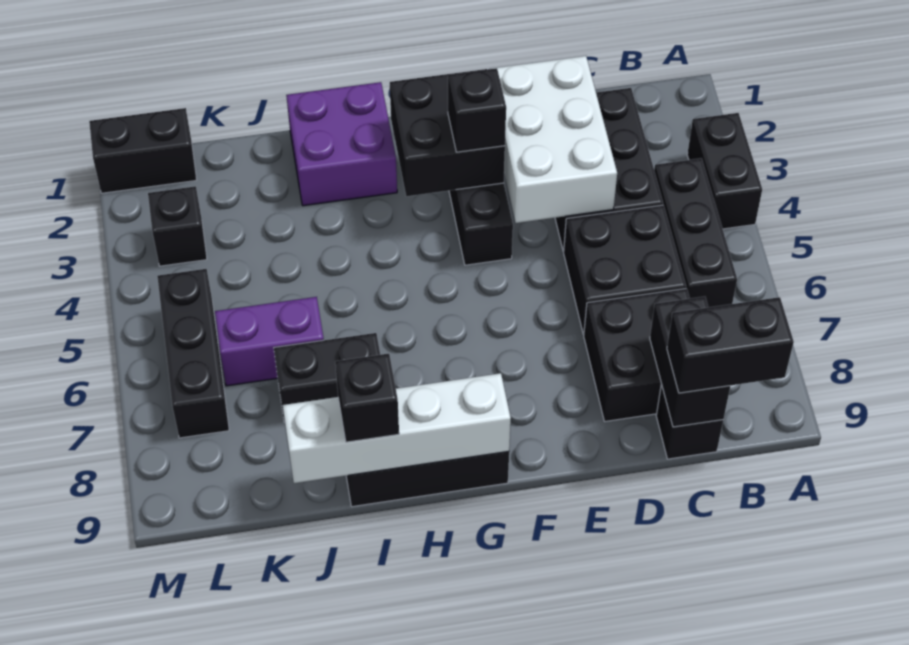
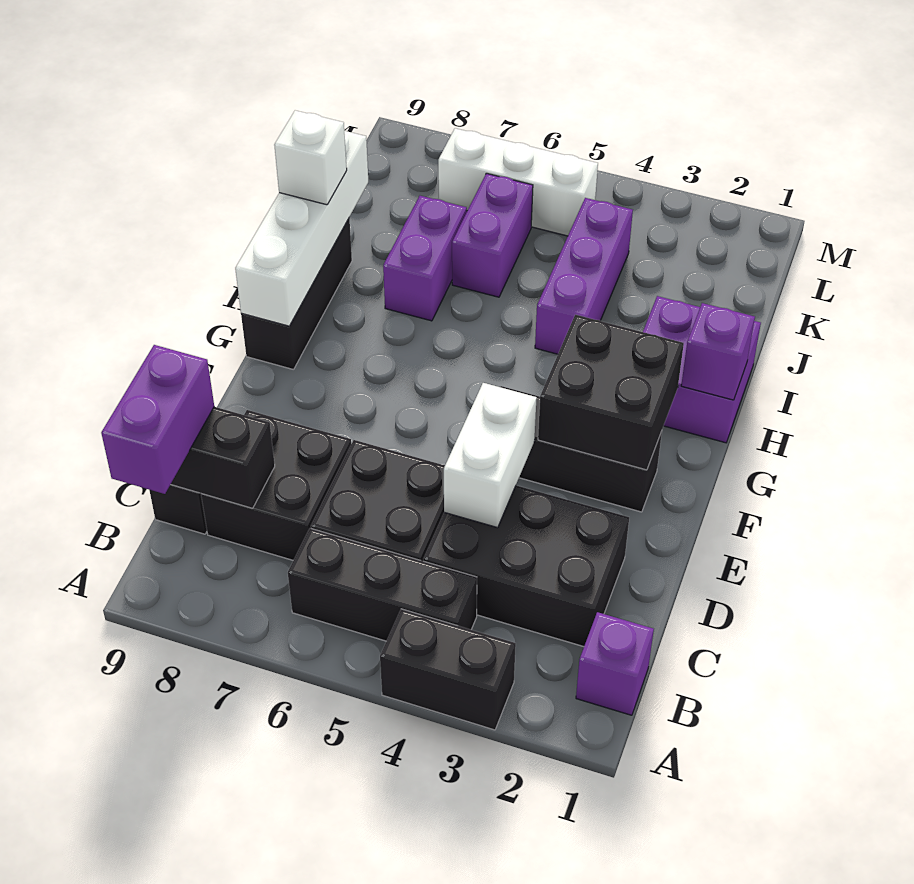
none -> purple brick B1 level 1
black brick B9:C9 level 3 -> purple brick B9:C9 level 3
white brick D2:E4 level 2 -> white brick D4:E4 level 2
black brick F3 level 3 -> none
none -> purple brick H1 level 2
none -> purple brick I4:K4 level 1
black brick I7:J7 level 1 -> purple brick I7:J7 level 1
black brick I9 level 3 -> white brick I9 level 3
black brick L1:M1 level 1 -> none
black brick L3 level 1 -> none
black brick L5:L7 level 1 -> white brick L5:L7 level 1

